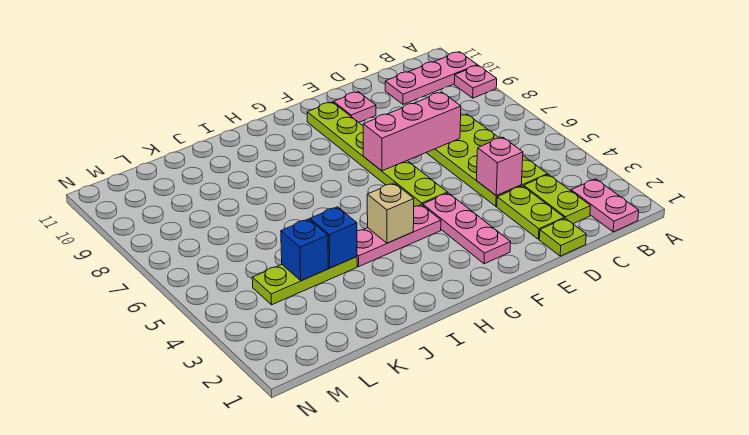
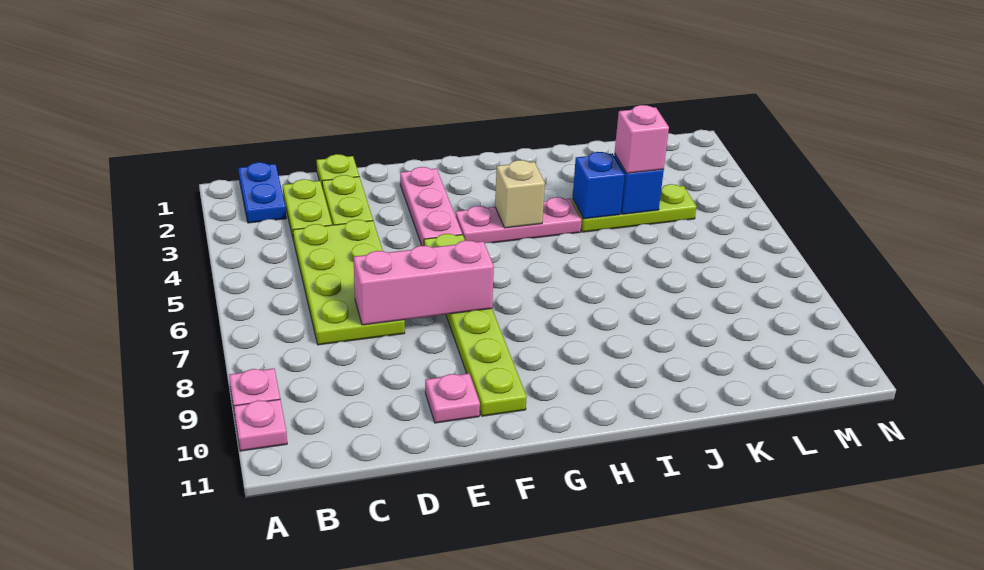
pink plate A10:C10 level 1 -> pink plate A10 level 1
pink plate B1:B2 level 1 -> blue plate B1:B2 level 1
pink brick D4 level 2 -> pink brick K4 level 3

